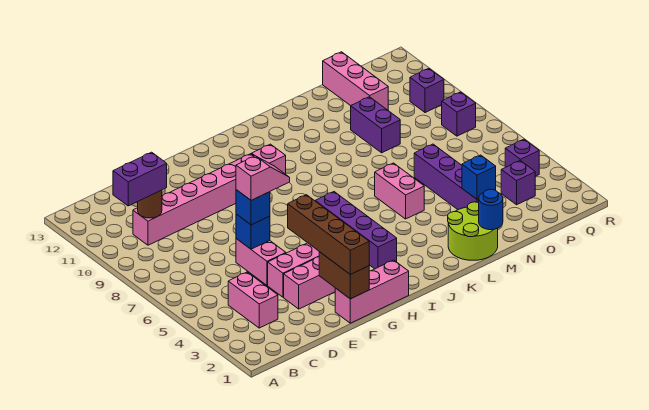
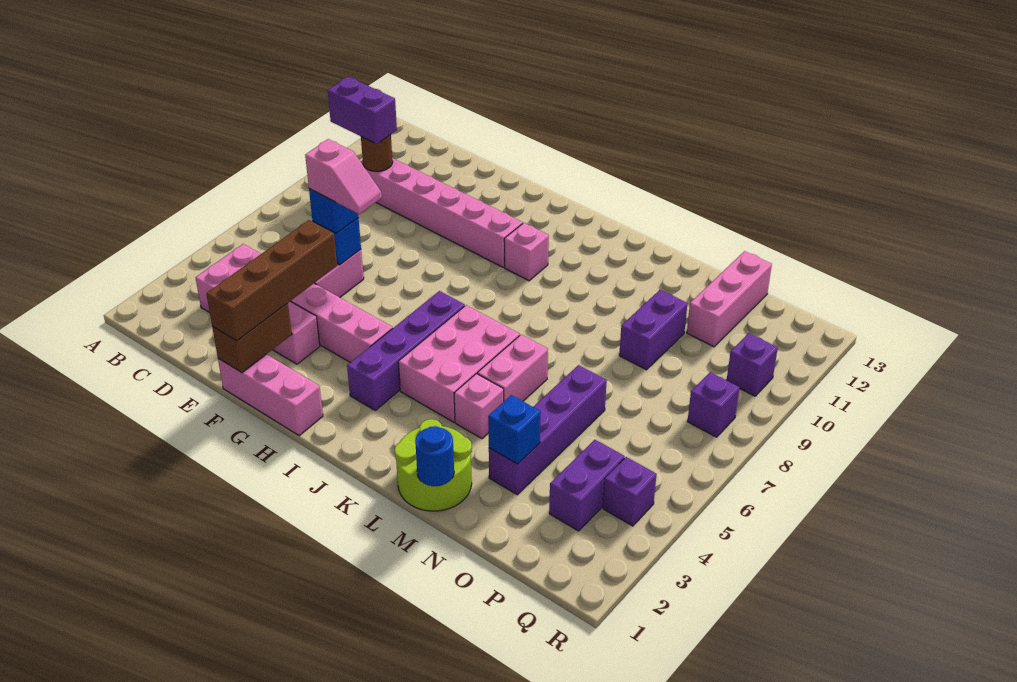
none -> pink brick J4:K6 level 1
none -> pink brick L4 level 1
purple brick P3 level 1 -> purple brick P3:P4 level 1

